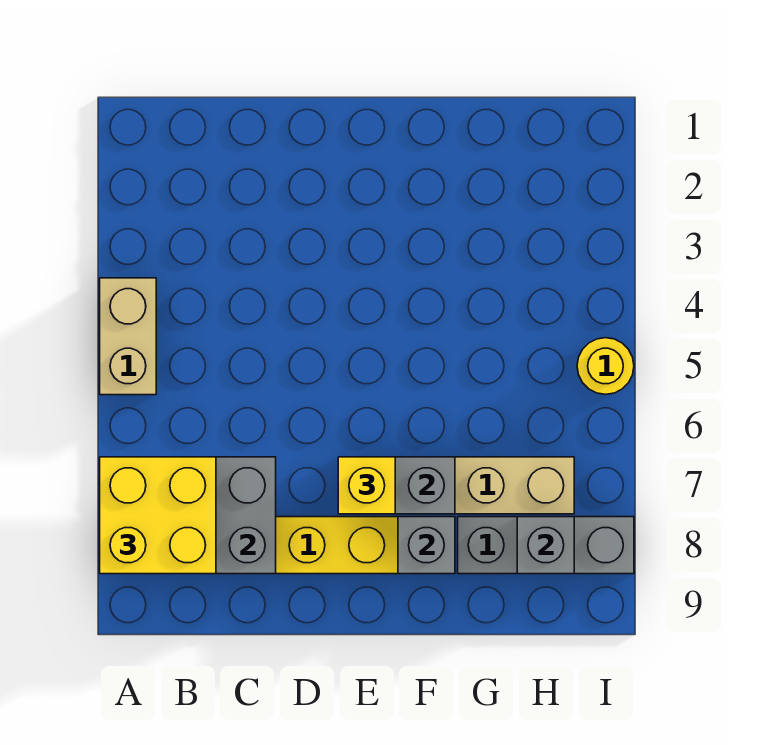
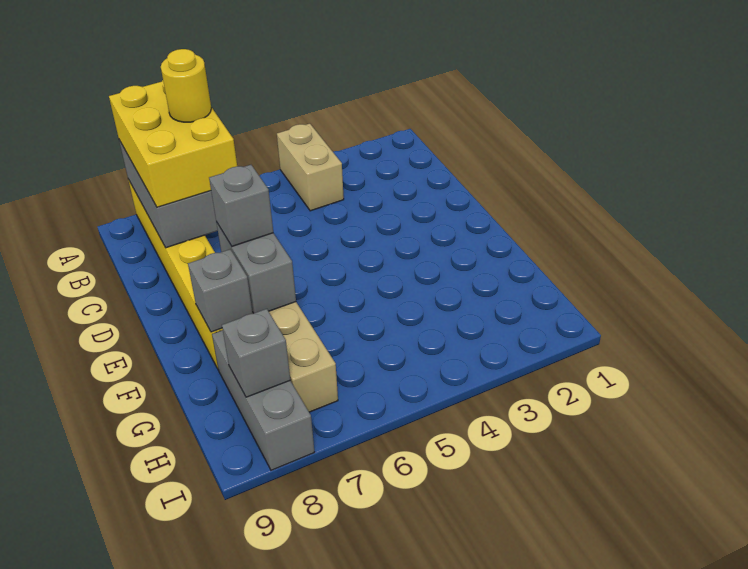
tan brick A4:A5 level 1 -> tan brick A4:B4 level 1
yellow brick A7:B8 level 3 -> yellow brick A7:C8 level 3
yellow brick E7 level 3 -> grey brick E7 level 3
yellow round brick I5 level 1 -> yellow round brick B7 level 4

